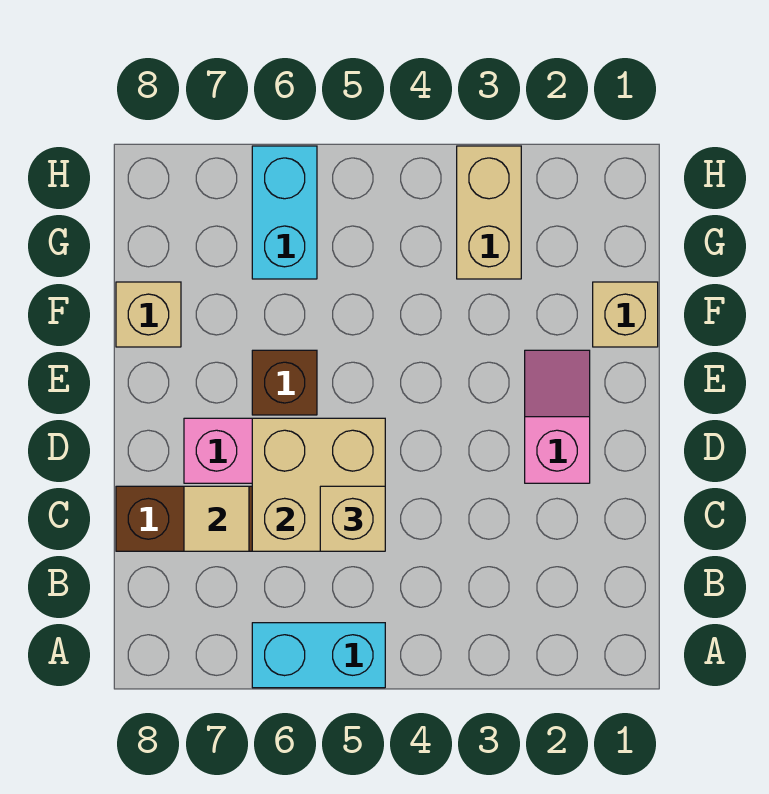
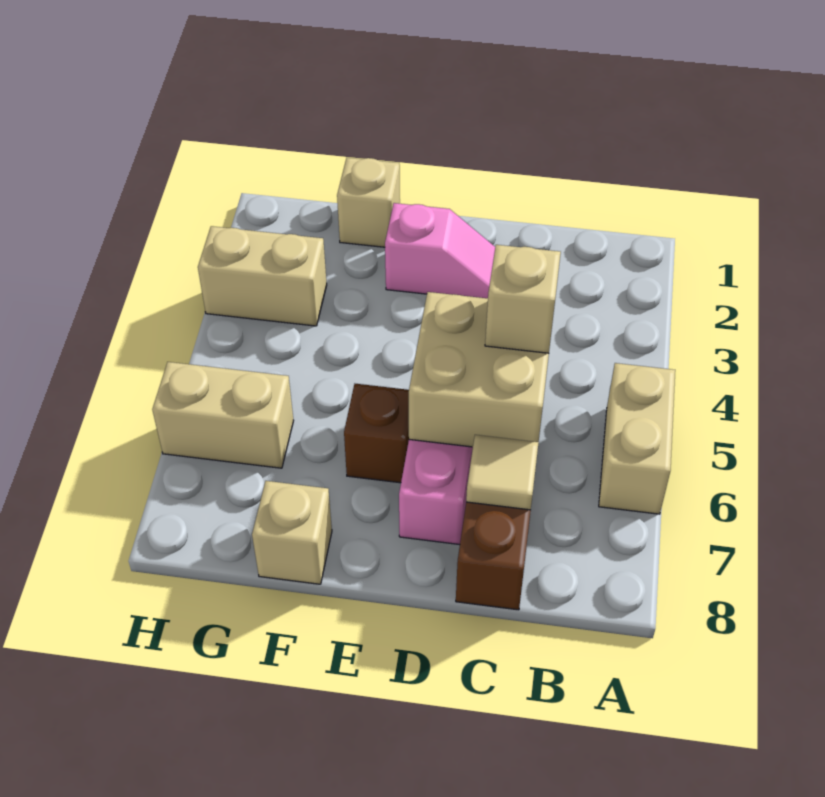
cyan brick A5:A6 level 1 -> tan brick A5:A6 level 1
pink slope D2:E2 level 1 top D -> pink slope D2:E2 level 1 top E
cyan brick G6:H6 level 1 -> tan brick G6:H6 level 1

